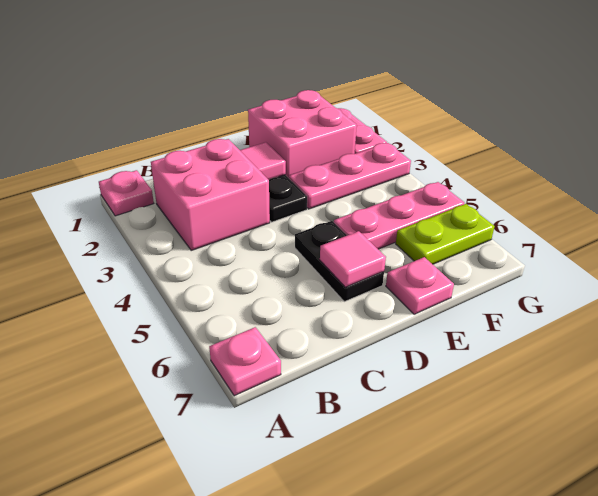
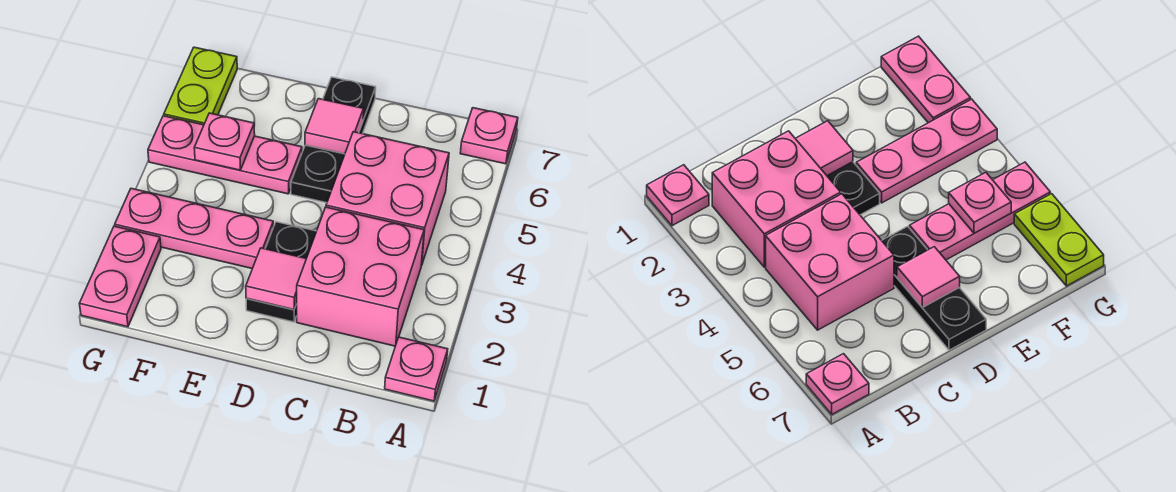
black plate D5:D6 level 1 -> black plate D5:D7 level 1
pink brick E1:F2 level 1 -> pink brick B4:C5 level 1
pink plate E7 level 1 -> pink plate F5 level 2
lime plate F6:G6 level 1 -> lime plate G6:G7 level 1

